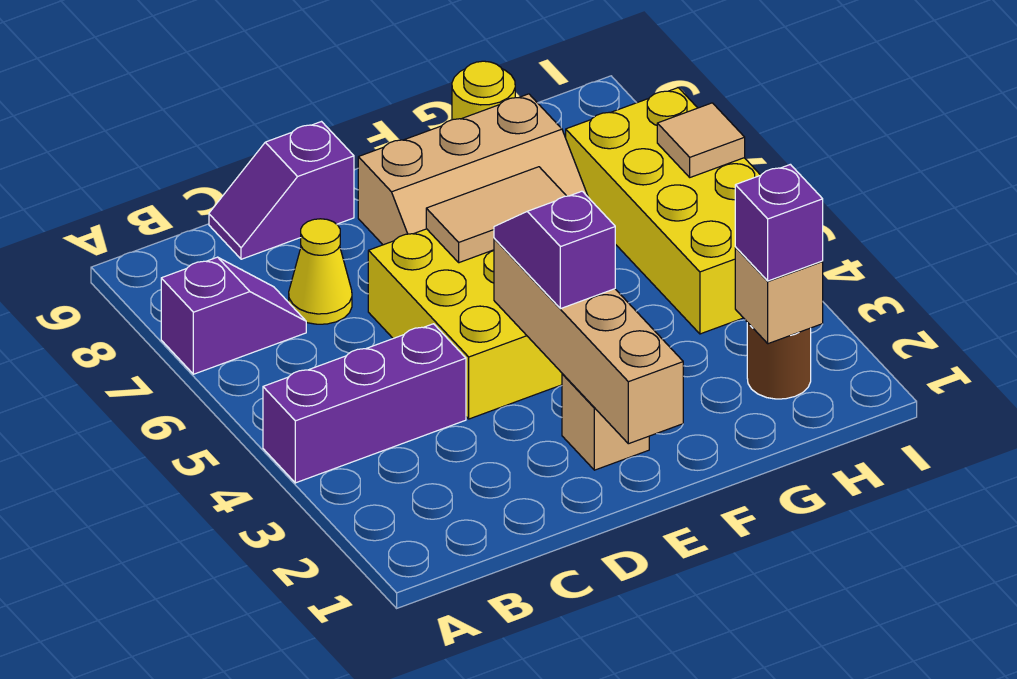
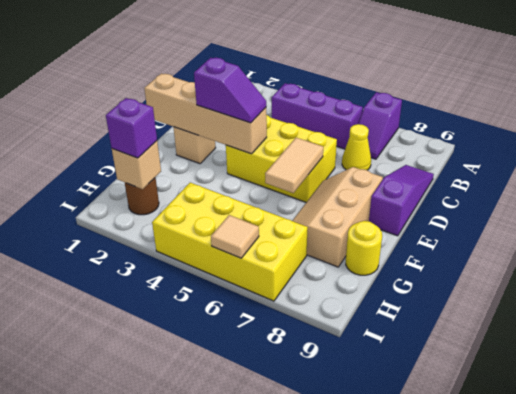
purple brick A4:C4 level 1 -> purple brick B4:B6 level 1
purple slope C9:D9 level 1 top D -> purple slope C9:E9 level 1 top E

